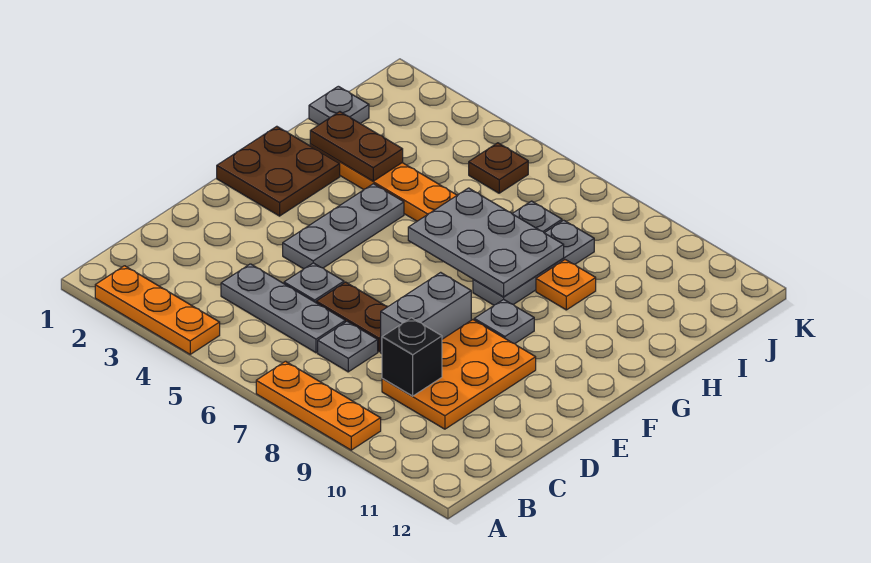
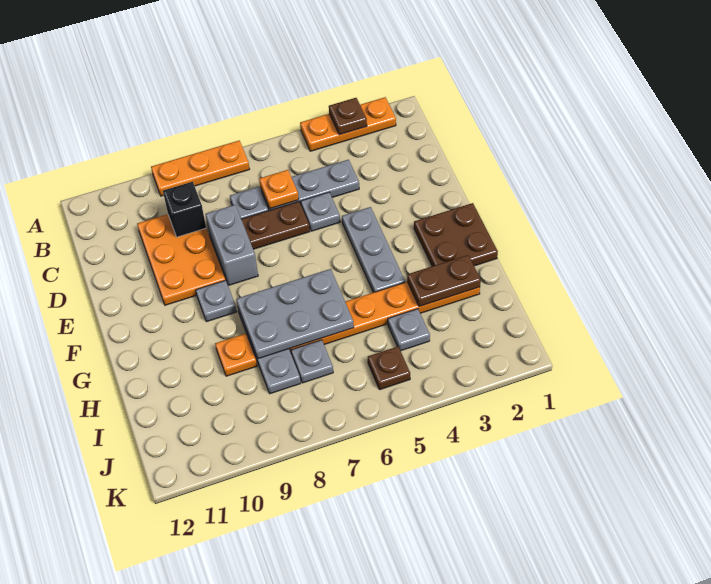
none -> brown plate A3 level 2
none -> orange plate C6 level 2
grey plate I1 level 1 -> grey plate I4 level 1

